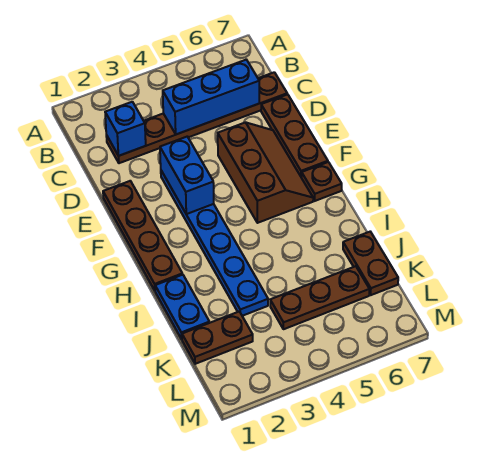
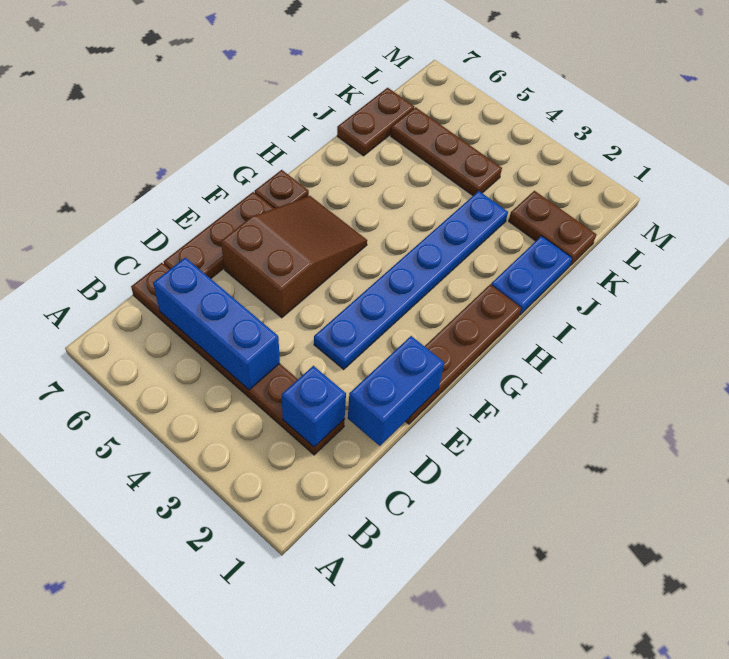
blue brick E3:F3 level 2 -> blue brick D1:E1 level 2
brown slope E5:G6 level 1 top 5 -> brown slope E5:G6 level 1 top E

